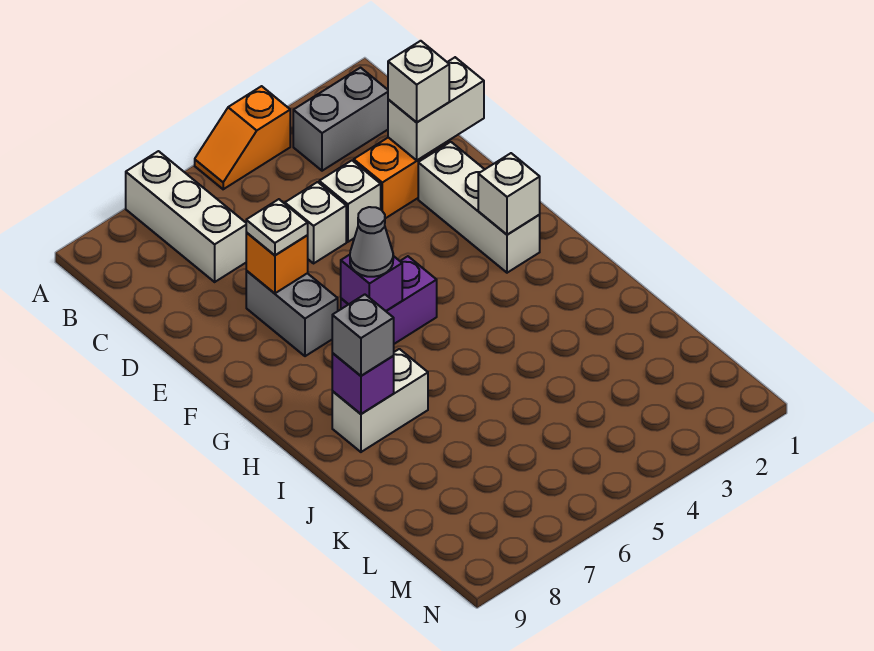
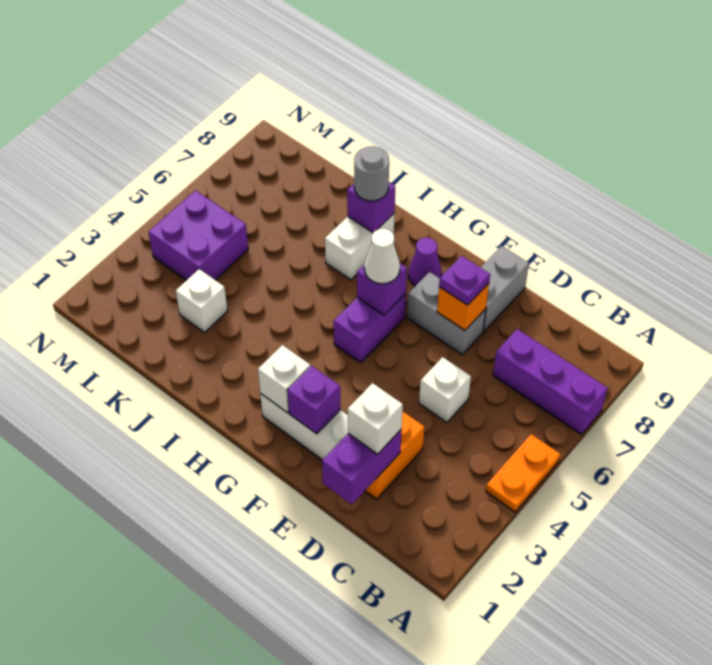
orange slope A4:A5 level 1 top 4 -> orange plate A4:A5 level 1
white brick A7:C7 level 1 -> purple brick A7:C7 level 1
grey brick B2:B3 level 1 -> grey brick E8:E9 level 1
white brick D1:D2 level 2 -> purple brick D1:D2 level 2
white brick D4 level 1 -> white brick K3 level 1
white plate E7 level 3 -> purple plate E7 level 3
none -> purple brick F2 level 2
grey cone G6 level 3 -> white cone G6 level 3
none -> purple cone G8 level 1
grey brick I8 level 3 -> grey round brick I8 level 3
none -> purple brick L4:M5 level 1

